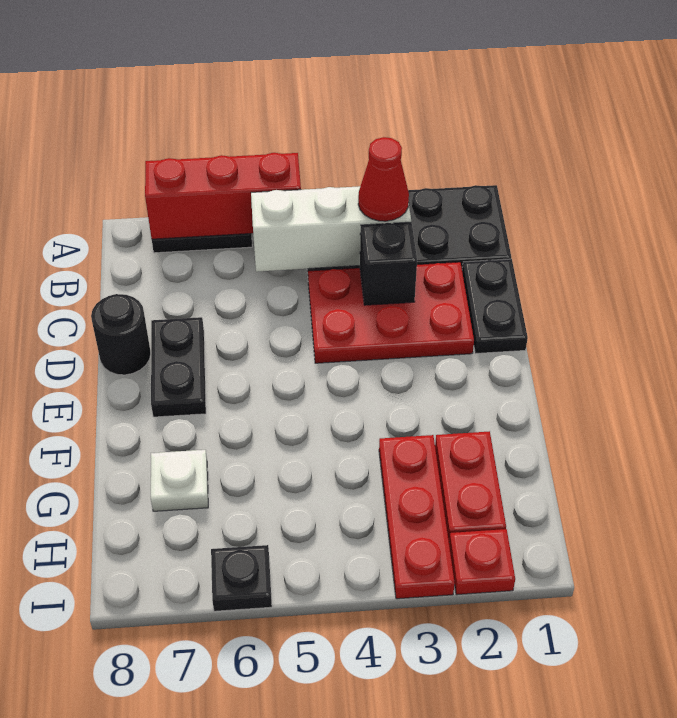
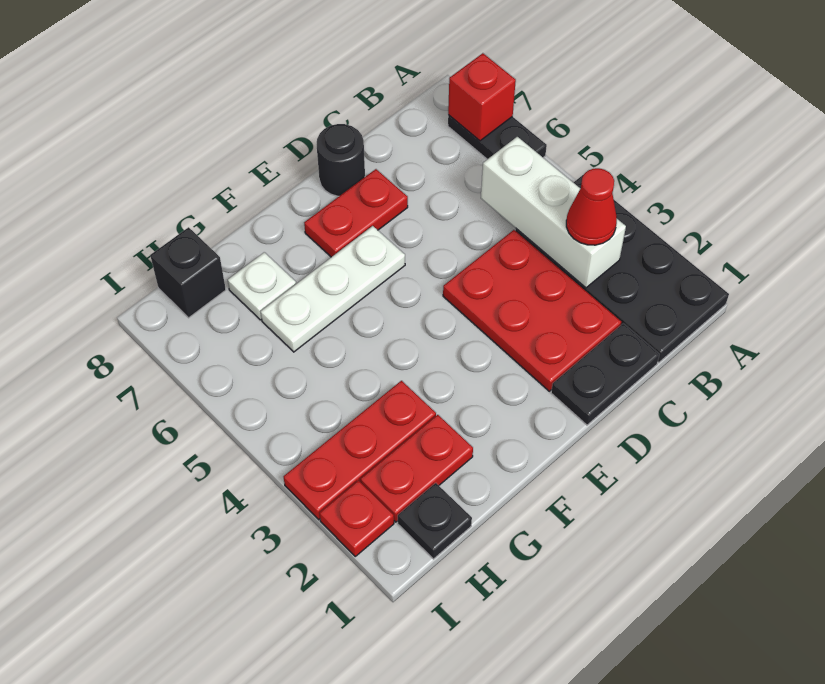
red brick A5:A7 level 2 -> red brick A7 level 2
black brick C3 level 2 -> black brick H8 level 1
black plate D7:E7 level 1 -> red plate D7:E7 level 1
none -> white plate E6:G6 level 1
black plate I6 level 1 -> black plate H1 level 1

